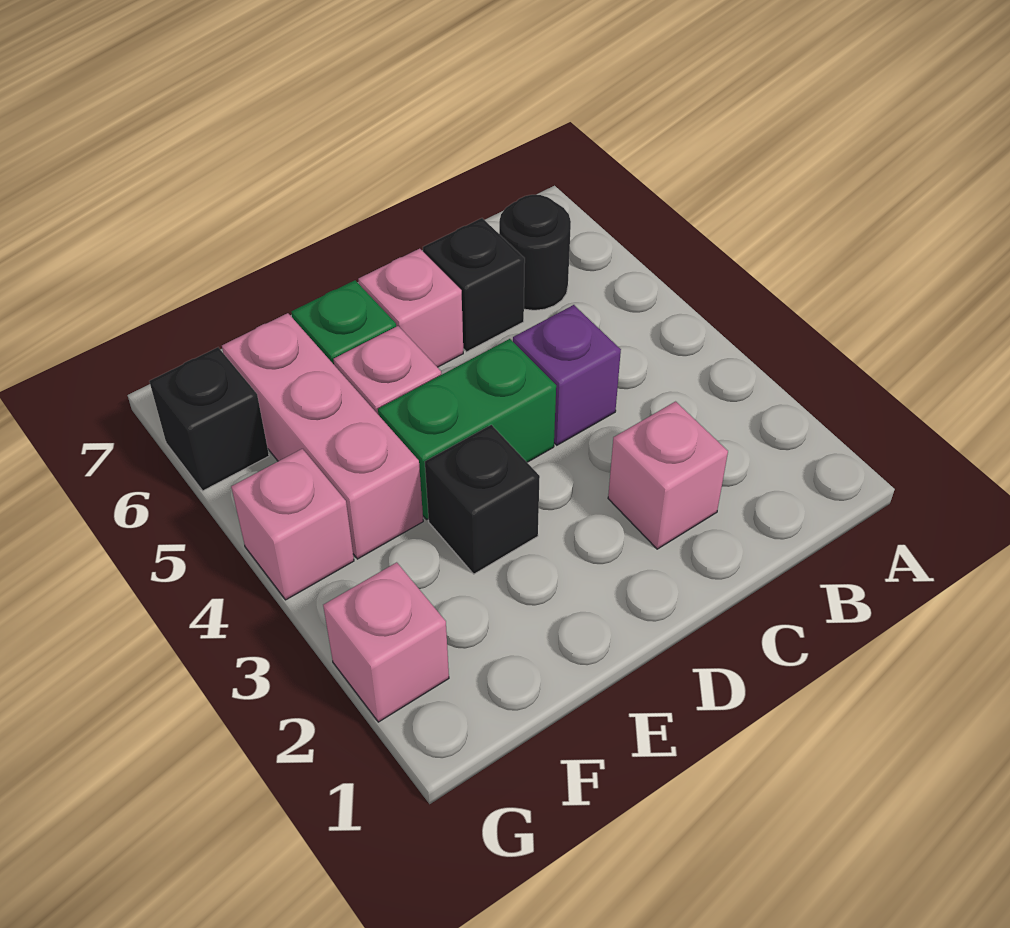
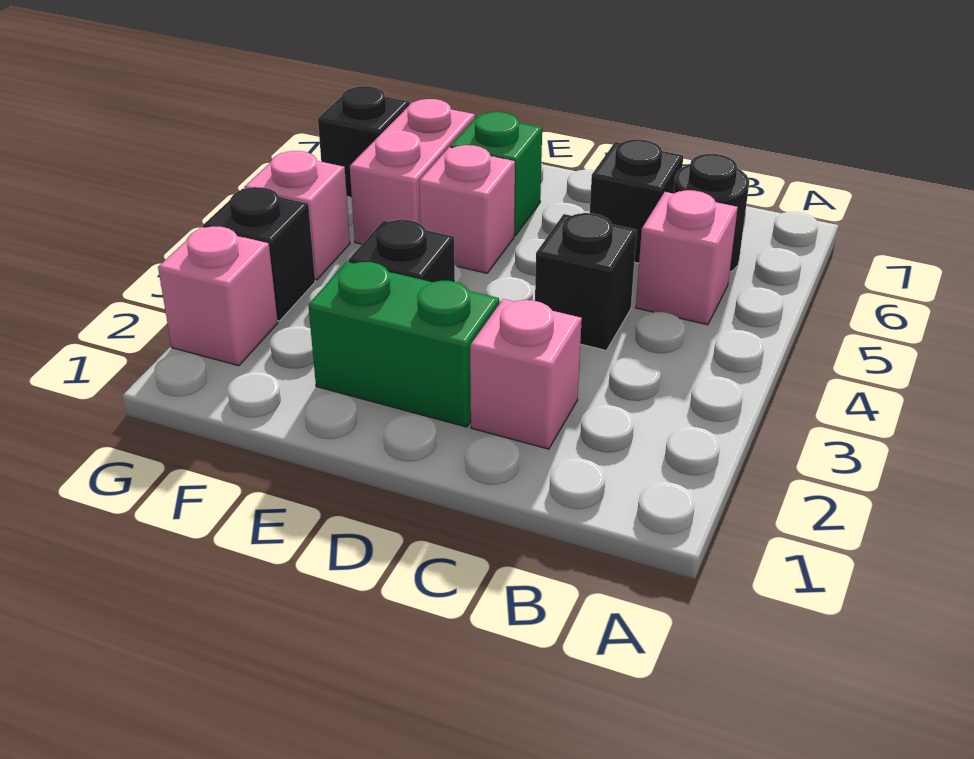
purple brick C4 level 1 -> black brick C4 level 1
green brick D4:E4 level 1 -> green brick D2:E2 level 1
pink brick D6 level 1 -> pink brick B5 level 1
pink brick F4:F6 level 1 -> pink brick F5:F6 level 1
none -> black brick G3 level 1

